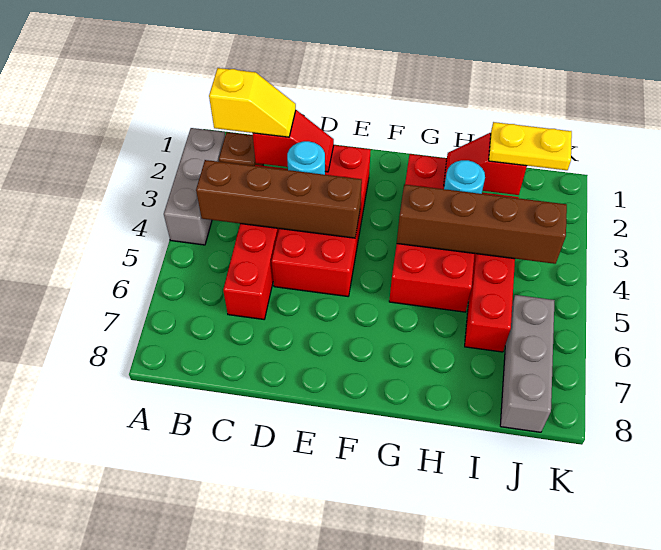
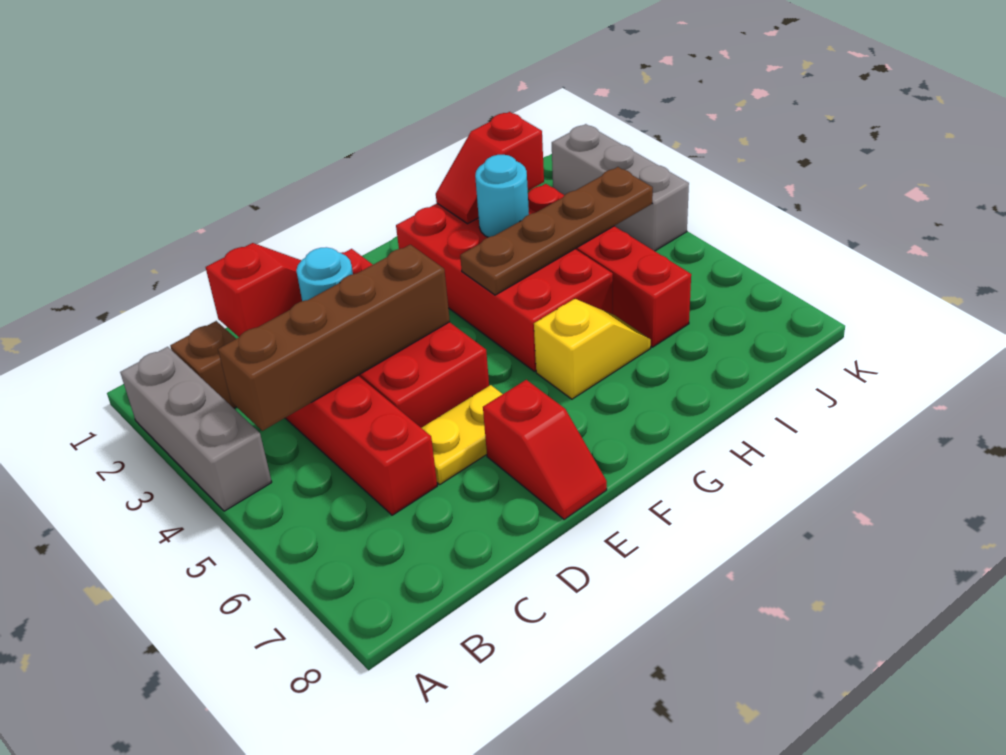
yellow slope B2:C2 level 3 top B -> yellow slope G6:H6 level 1 top G
none -> red slope E7:E8 level 1 top 7
brown brick G4:J4 level 2 -> brown plate G4:J4 level 2
yellow plate I2:J2 level 3 -> yellow plate D6:E6 level 1
grey brick J6:J8 level 1 -> grey brick K2:K4 level 1

